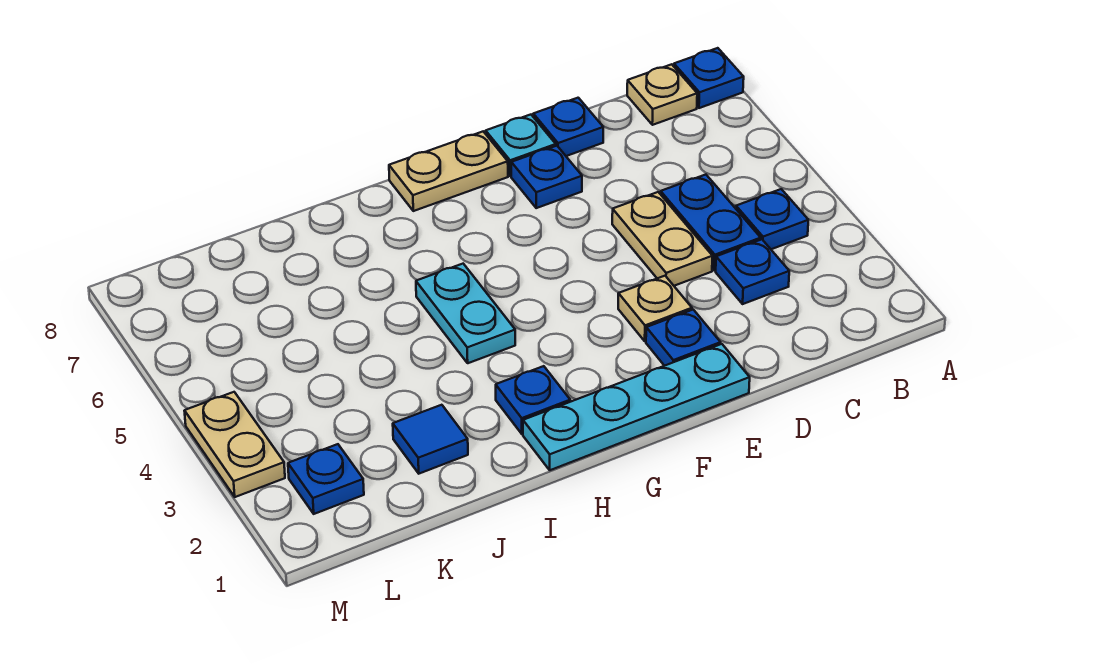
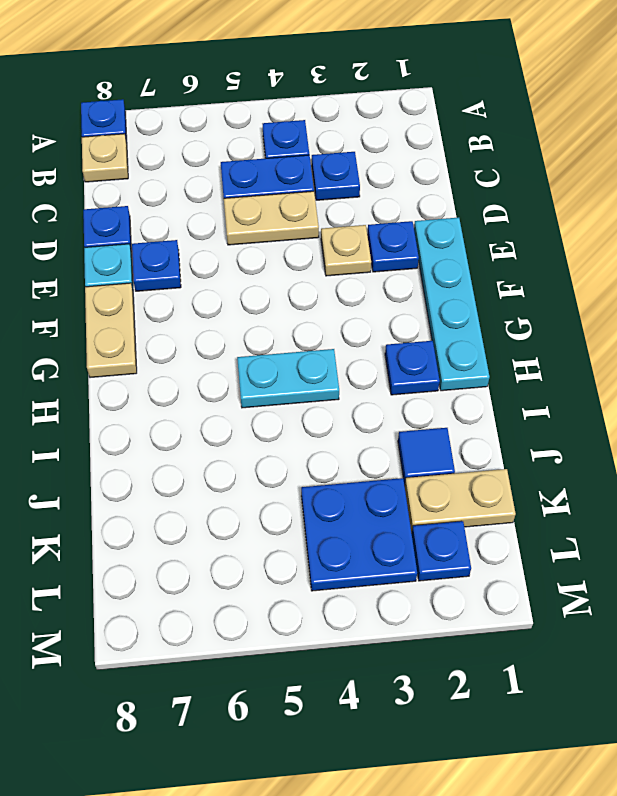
none -> blue plate K3:L4 level 1
tan plate M3:M4 level 1 -> tan plate K1:K2 level 1

